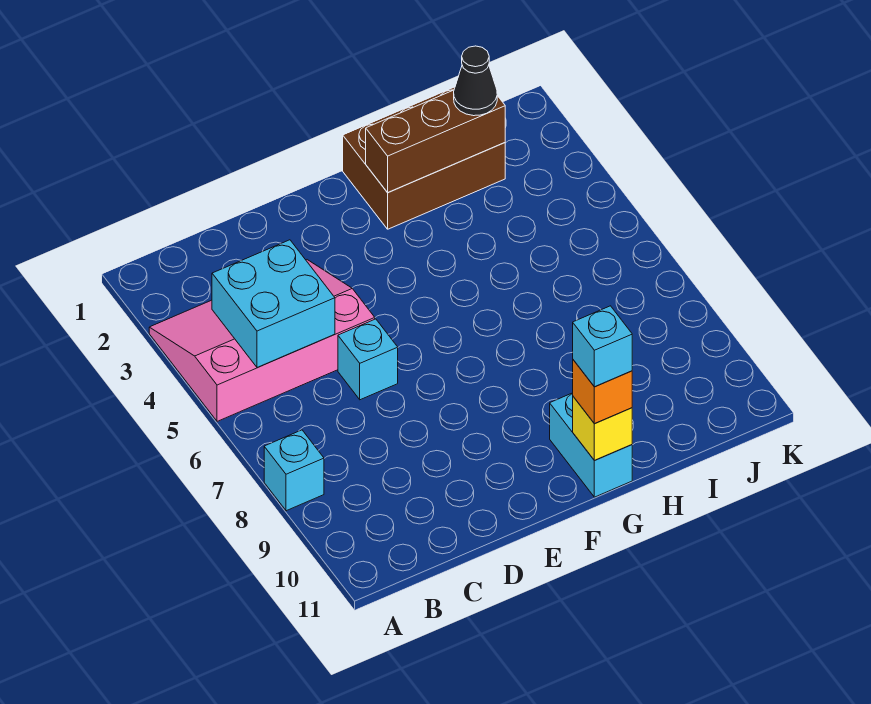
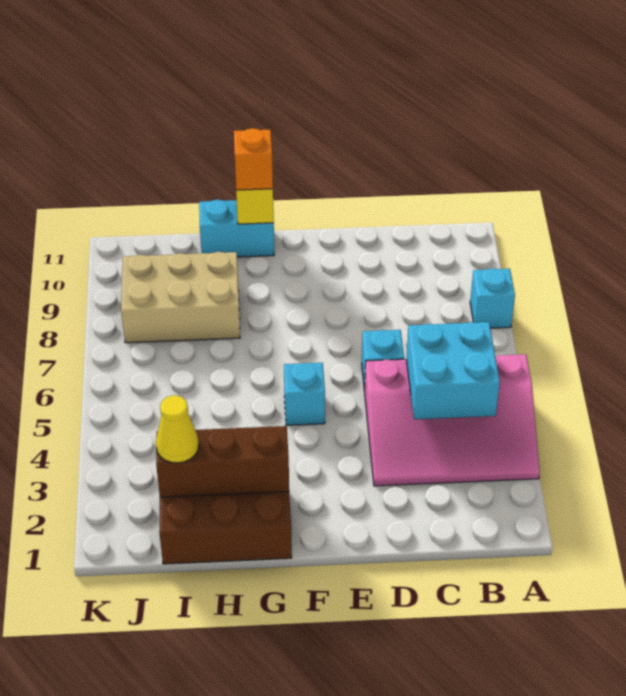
cyan brick G10:G11 level 1 -> cyan brick G11:H11 level 1
cyan brick G11 level 4 -> cyan brick F5 level 1
none -> tan brick H8:J9 level 1
black cone I2 level 3 -> yellow cone I2 level 3

